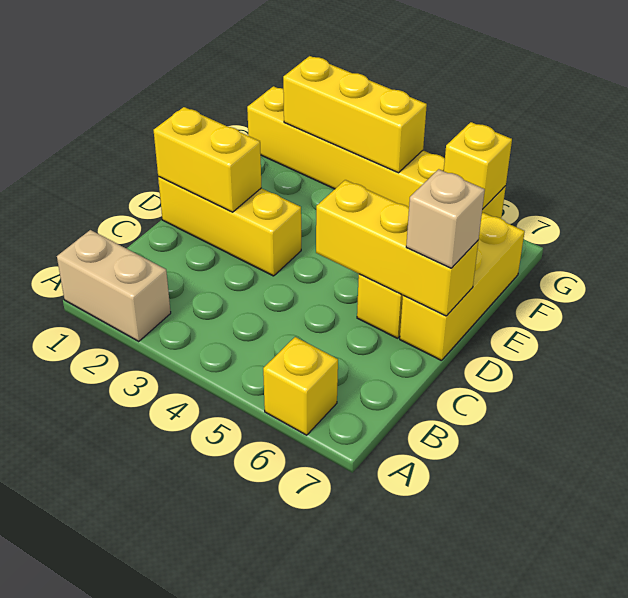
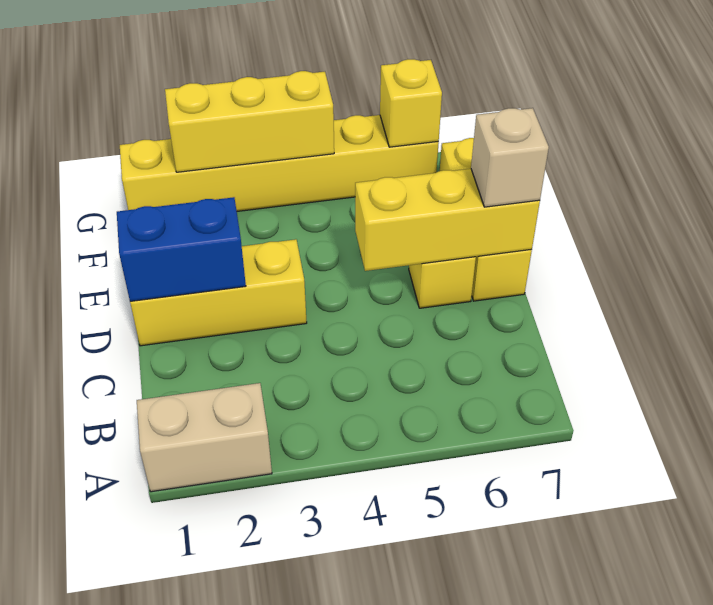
yellow brick A6 level 1 -> none
yellow brick D1:D2 level 2 -> blue brick D1:D2 level 2

